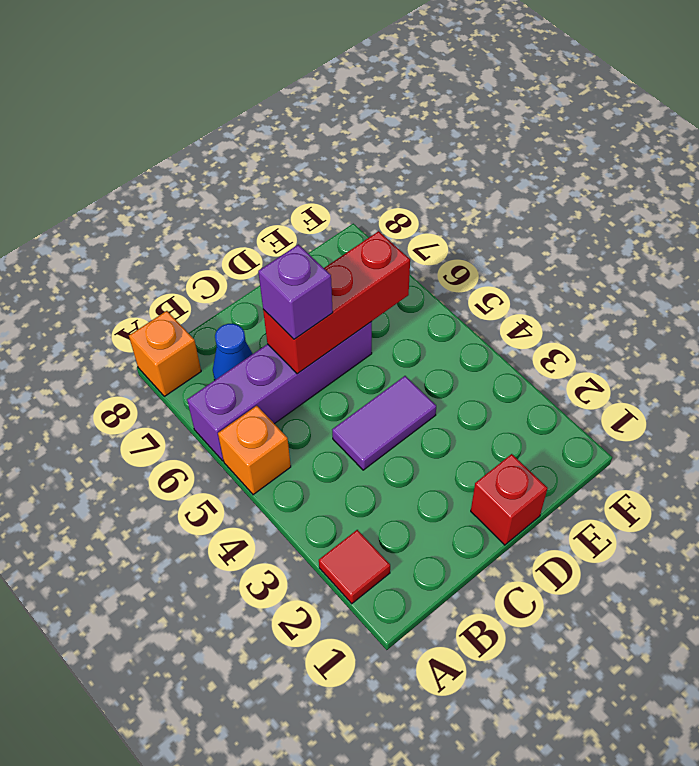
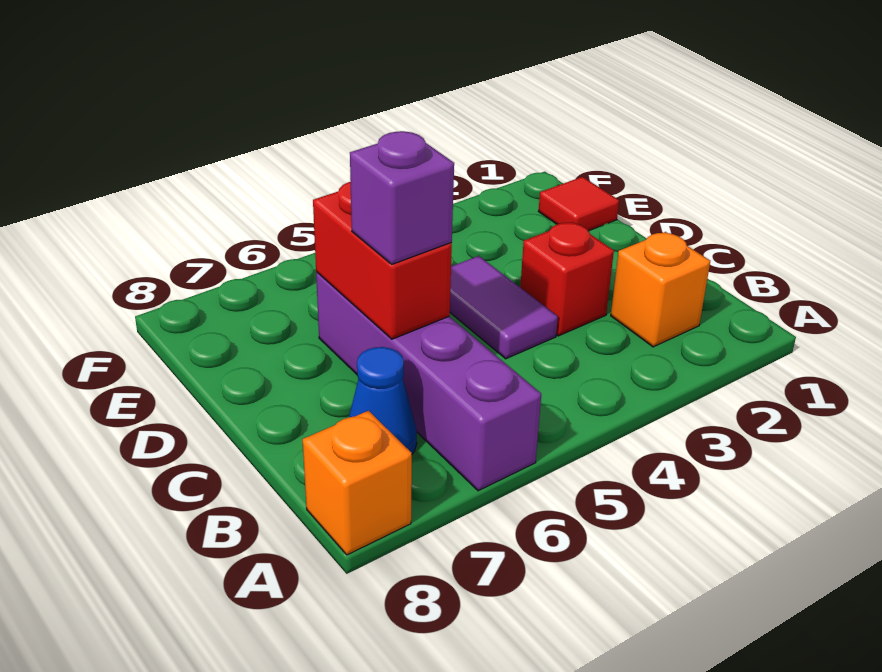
red tile A2 level 1 -> red tile E1 level 1
orange brick A5 level 1 -> orange brick B2 level 1
red brick C6:E6 level 2 -> red brick C6:D6 level 2
red brick D1 level 1 -> red brick C3 level 1

